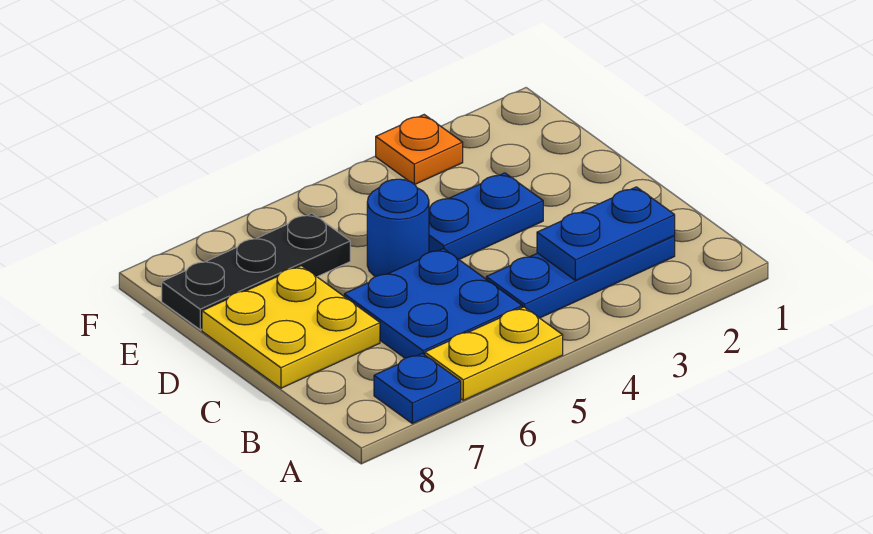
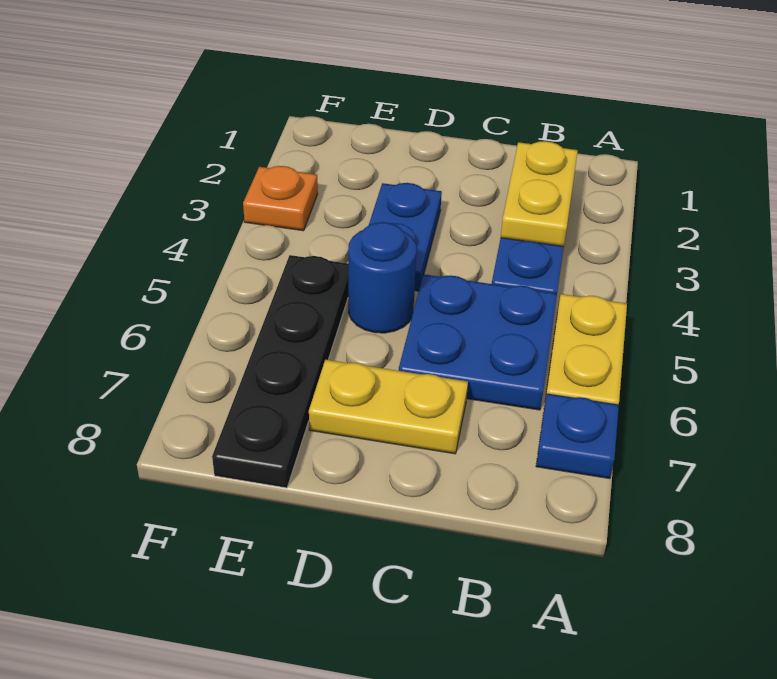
blue plate B2:B3 level 2 -> yellow plate B2:B3 level 2
yellow plate C7:D8 level 1 -> yellow plate C7:D7 level 1
black plate E6:E8 level 1 -> black plate E5:E8 level 1

